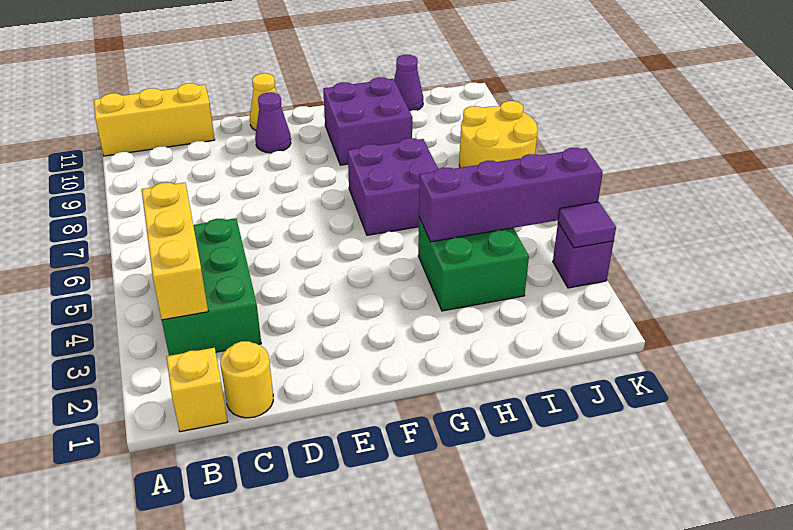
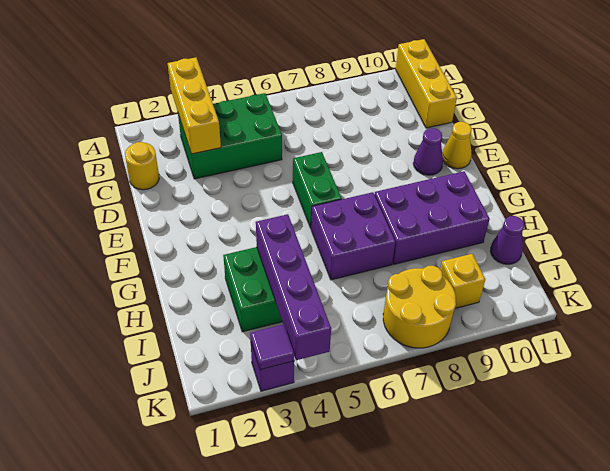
yellow brick B1 level 1 -> yellow brick J9 level 1
yellow brick B3:B5 level 2 -> yellow brick A3:C3 level 2
none -> green brick E6:F6 level 1
purple brick G9:H10 level 1 -> purple brick G8:H10 level 1

